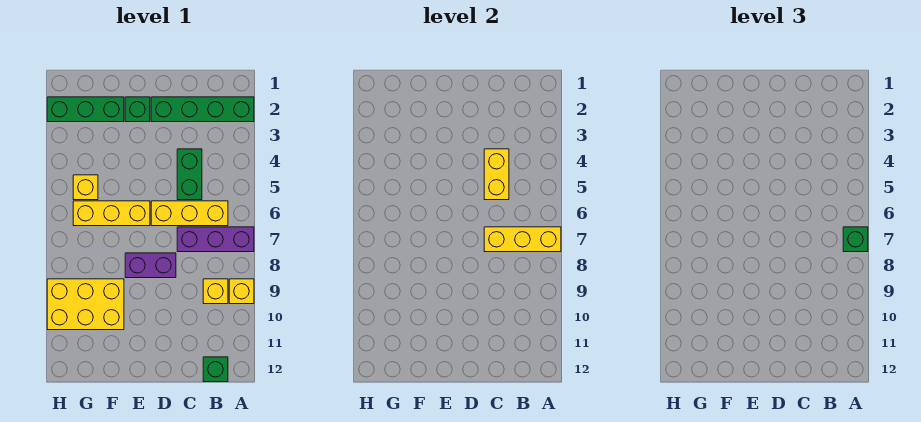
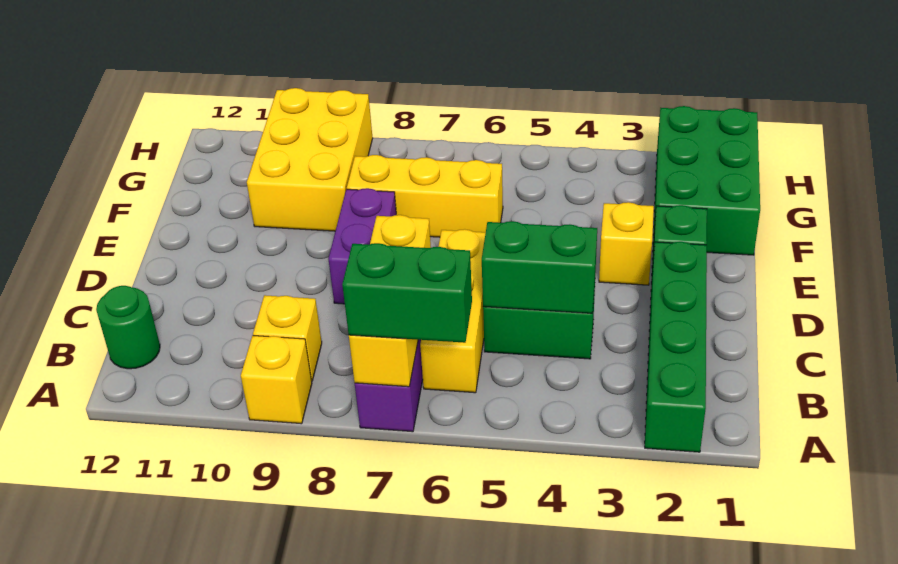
green brick A7 level 3 -> green brick A6:A7 level 3
green brick B12 level 1 -> green round brick B12 level 1
yellow brick C4:C5 level 2 -> green brick C4:C5 level 2
yellow brick E6:G6 level 1 -> yellow brick F6:F8 level 1
green brick F2:H2 level 1 -> green brick F1:H2 level 1
yellow brick G5 level 1 -> yellow brick E3 level 1

